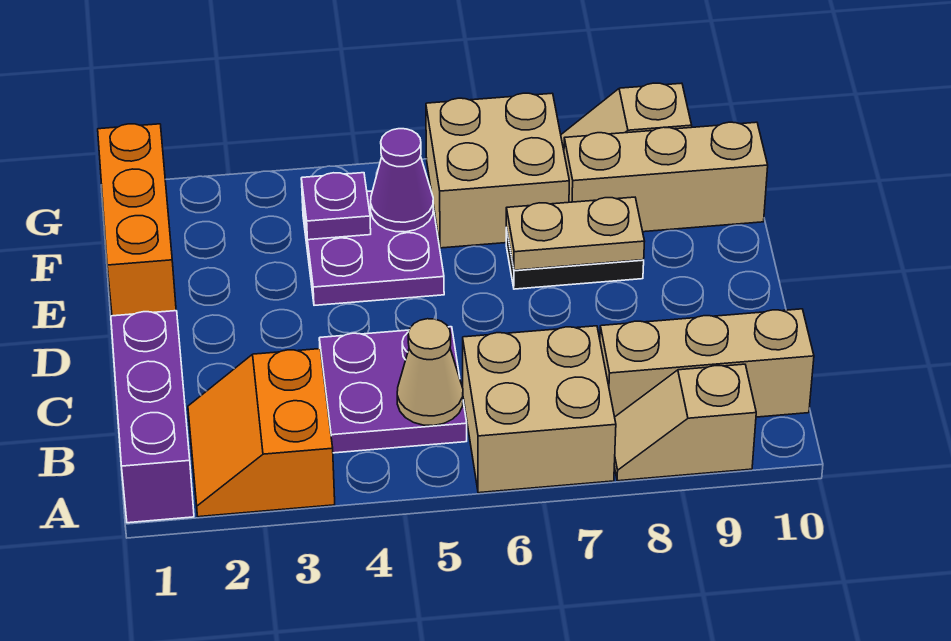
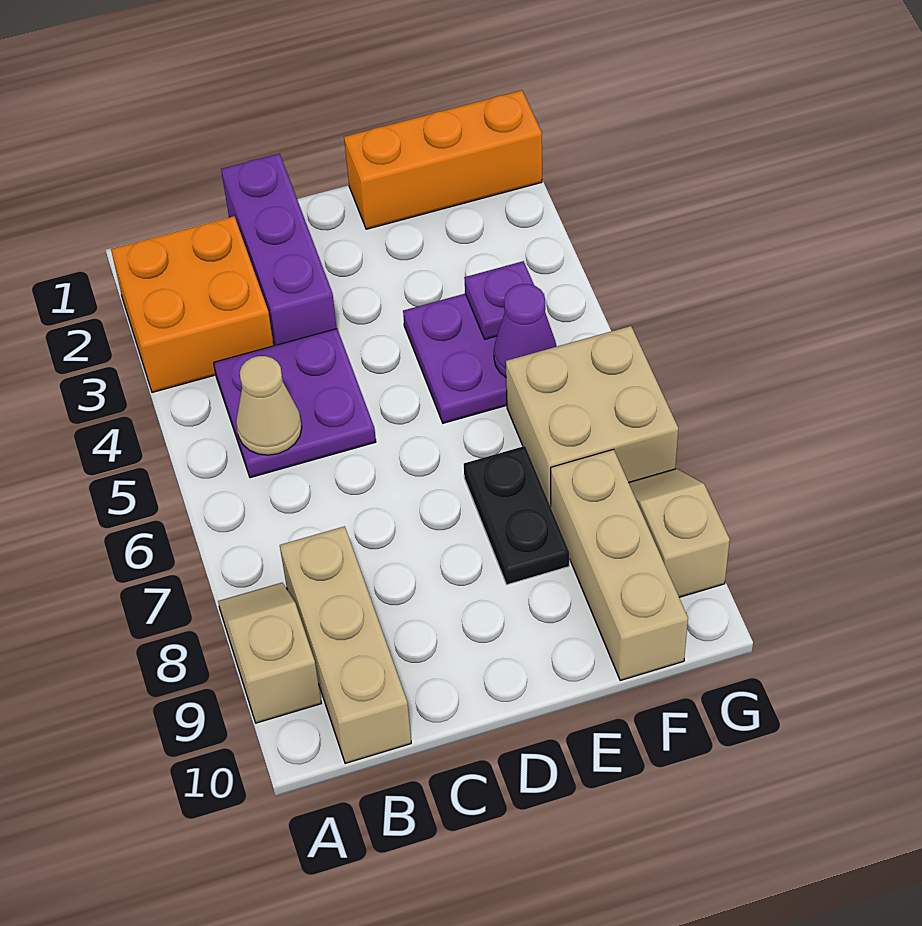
purple brick A1:C1 level 1 -> purple brick C1:C3 level 1
orange slope A2:B3 level 1 top 3 -> orange brick A2:B3 level 1
tan brick A6:B7 level 1 -> none
tan plate E7:E8 level 2 -> none

